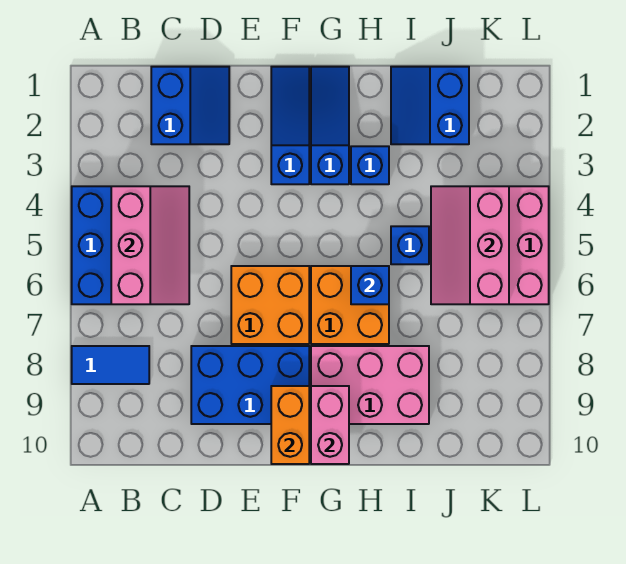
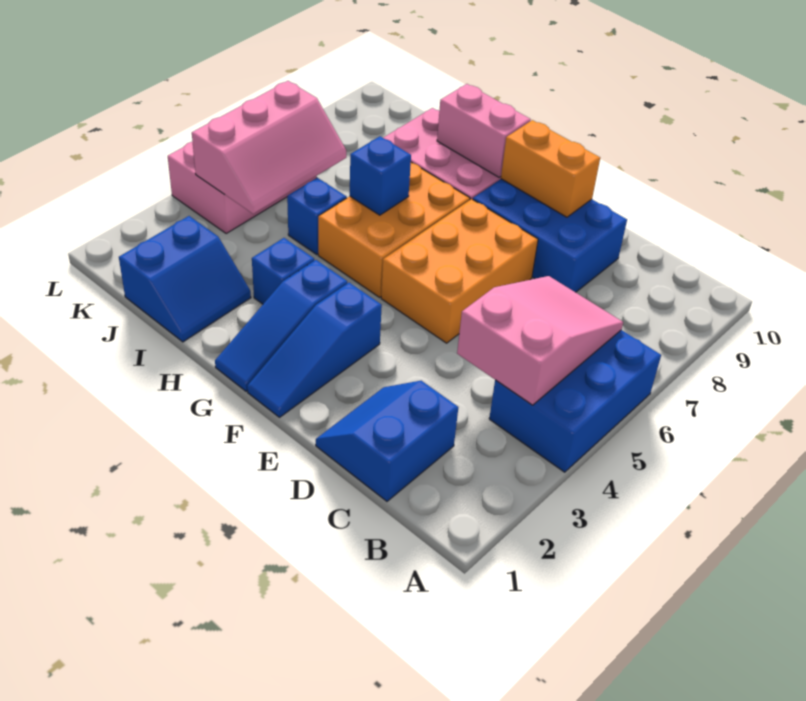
blue tile A8:B8 level 1 -> none
pink slope B4:C6 level 2 top B -> pink slope B4:C6 level 2 top 4
orange brick E6:F7 level 1 -> orange brick E5:F7 level 1
orange brick F9:F10 level 2 -> orange brick E9:F9 level 2
orange brick G6:H7 level 1 -> orange brick G5:H7 level 1
pink brick G9:G10 level 2 -> pink brick G9:H9 level 2

